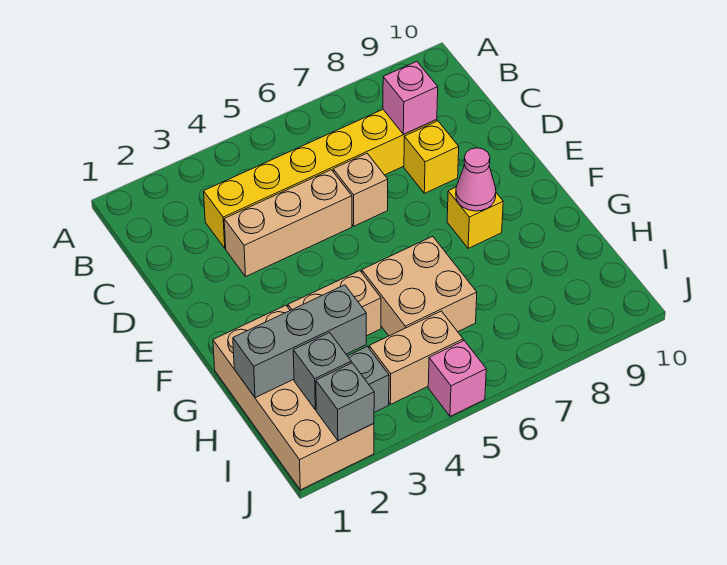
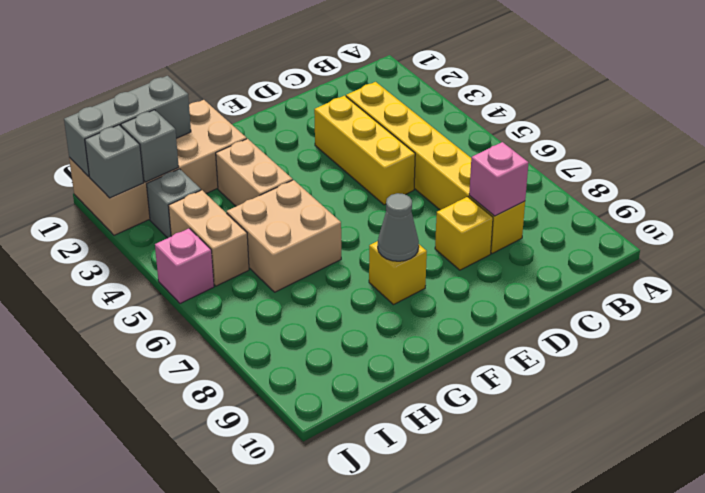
tan brick D3:D5 level 1 -> yellow brick D3:D5 level 1
tan brick D6 level 1 -> none
pink cone F8 level 2 -> grey cone F8 level 2
grey brick H1:H3 level 2 -> grey brick H1:J1 level 2

